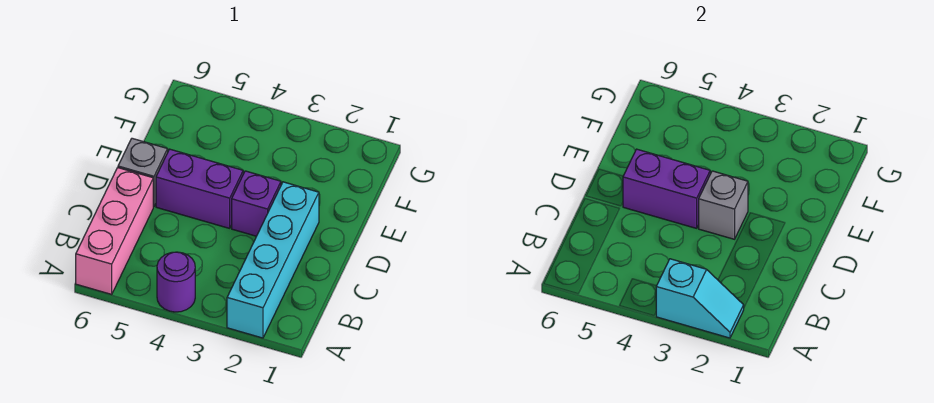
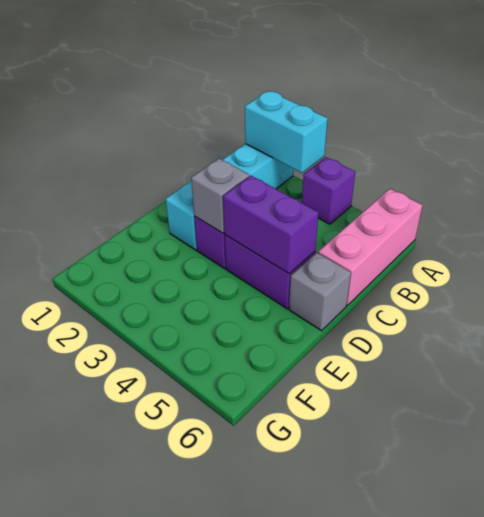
cyan slope A2:A3 level 2 top 3 -> cyan brick A2:A3 level 2
purple round brick A4 level 1 -> purple brick A4 level 1

